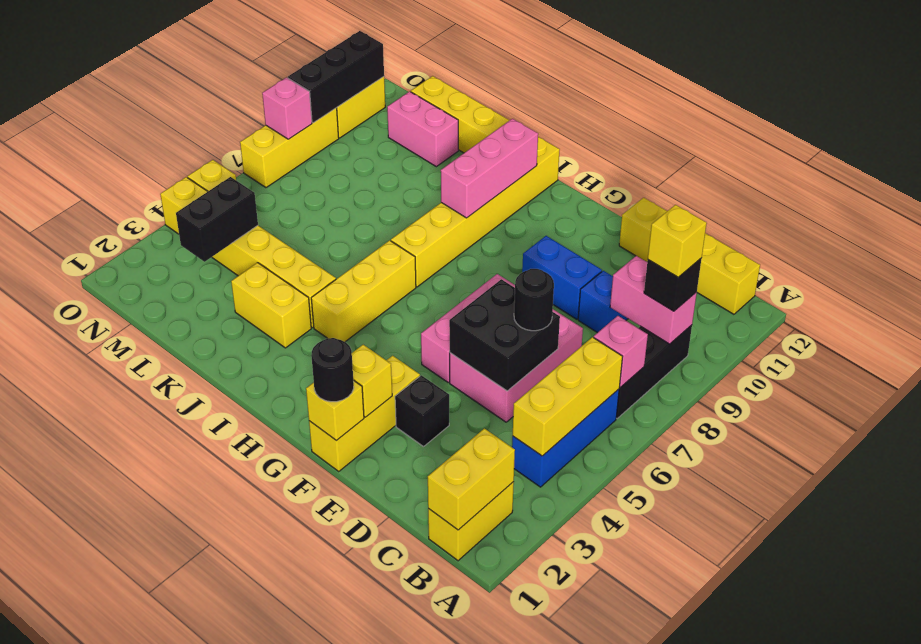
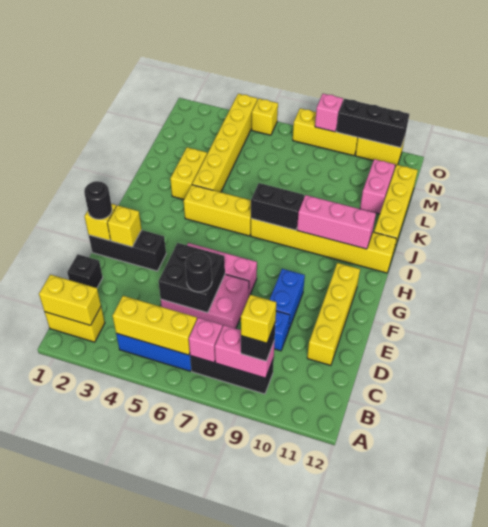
pink brick B9:C9 level 2 -> pink brick B8:B9 level 2
yellow brick B12:E12 level 1 -> yellow brick D11:G11 level 1
black brick E3 level 1 -> black brick D1 level 1
yellow brick F1:F3 level 1 -> black brick F1:F3 level 1
black brick M3:M4 level 2 -> black brick I7:I8 level 2

